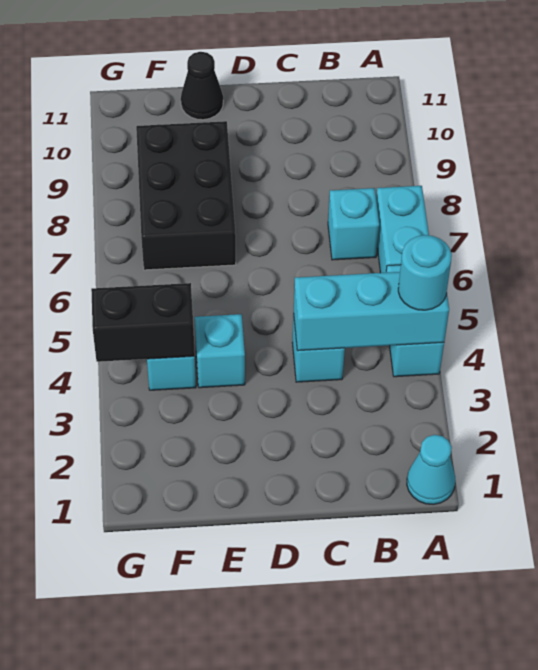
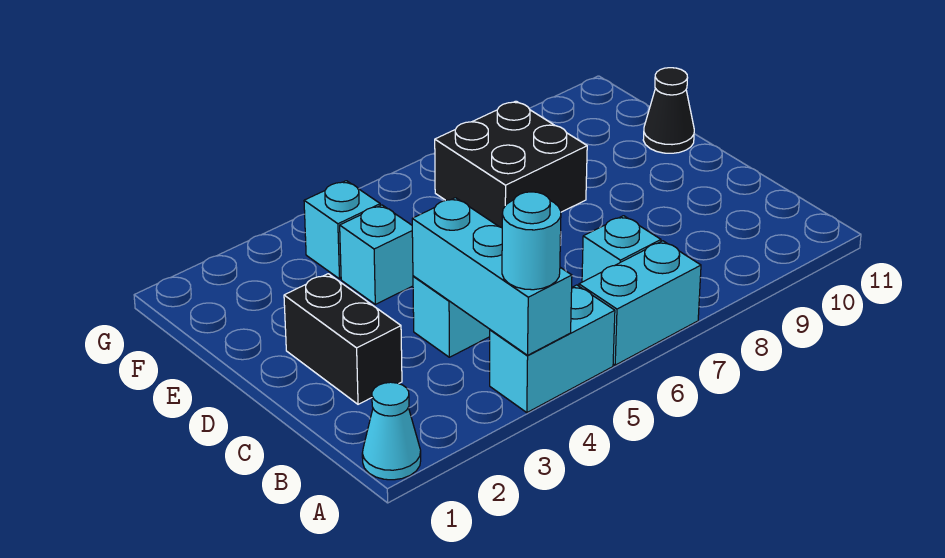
black brick E7:F9 level 1 -> black brick E7:F8 level 1
black brick F4:G4 level 2 -> black brick C2:D2 level 1

